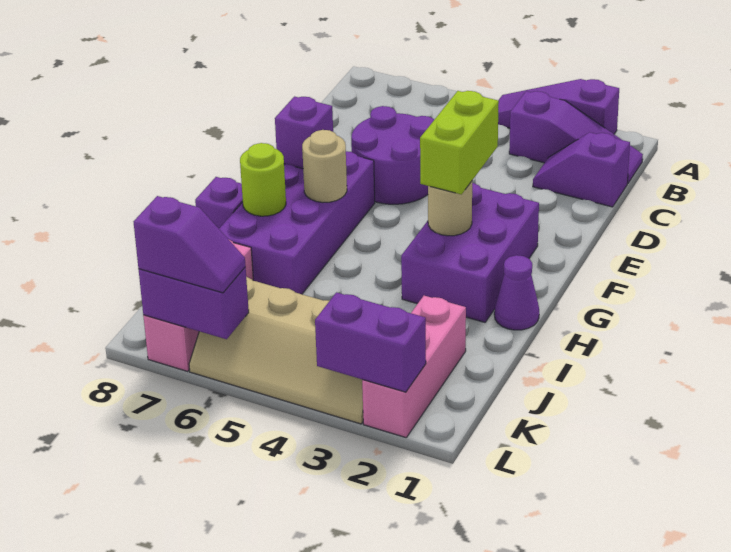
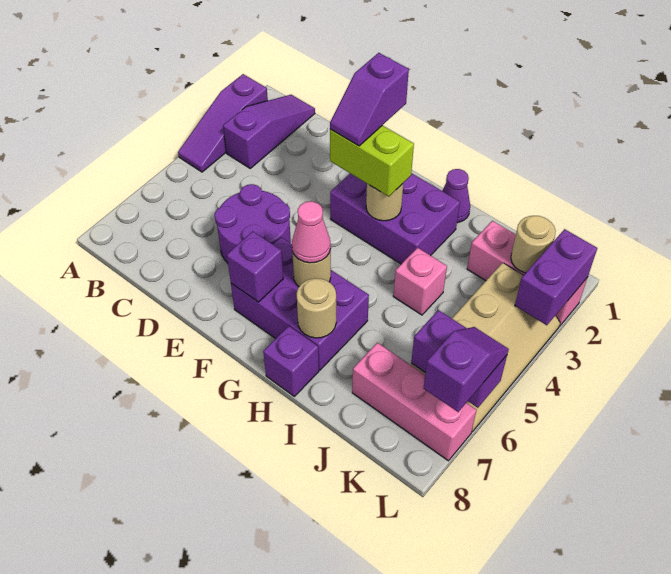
purple slope C1:C2 level 1 top 1 -> purple slope F2:F3 level 4 top 2
purple brick F6:I7 level 1 -> purple brick F6:H7 level 1
none -> pink cone G6 level 3
lime round brick H7 level 2 -> tan round brick H7 level 2
none -> pink brick I4 level 1
none -> tan round brick K2 level 2
purple brick L6:L7 level 2 -> purple brick K6:L6 level 2

